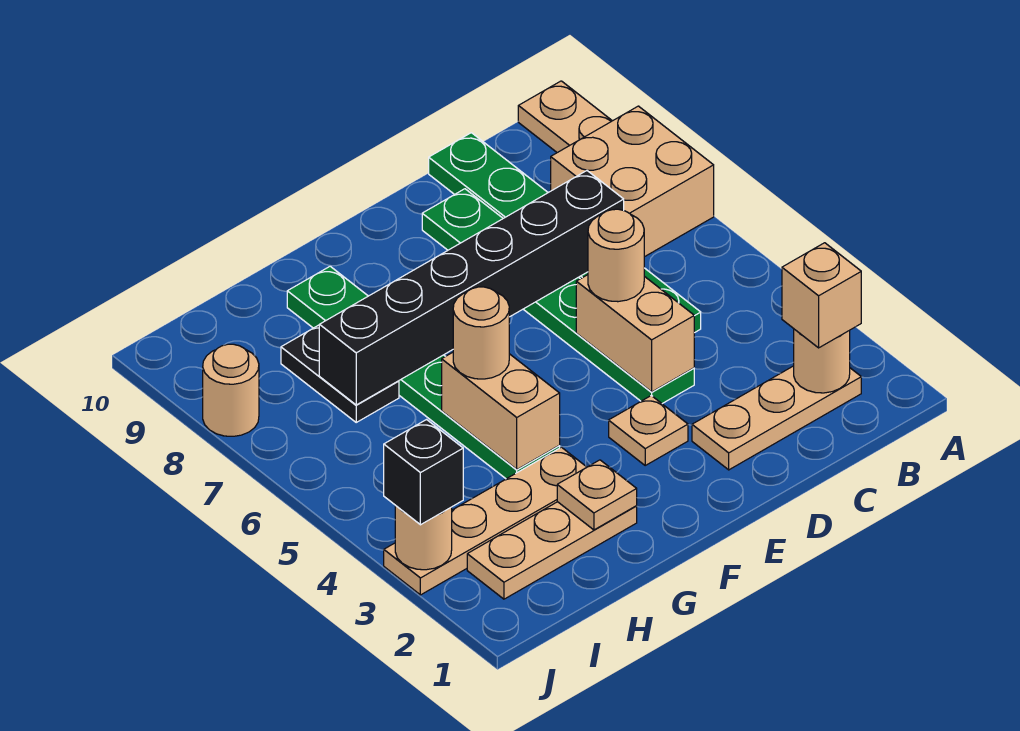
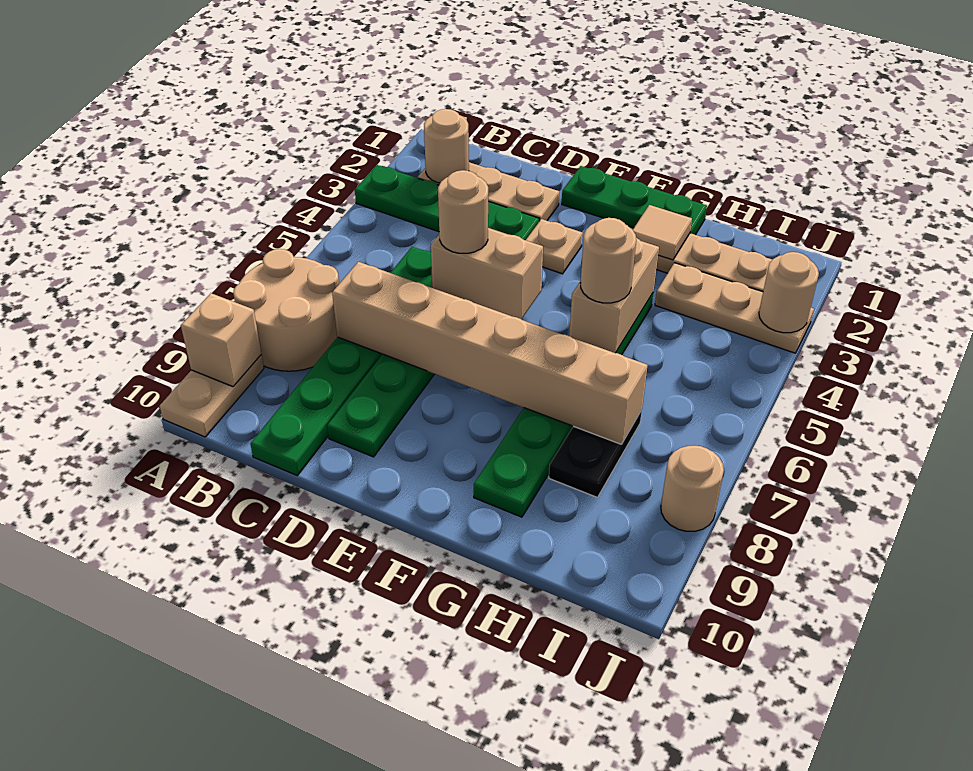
none -> green plate A3:D3 level 1
tan brick A7:B8 level 1 -> tan round brick A7:B8 level 1
tan brick B2 level 3 -> tan brick A9 level 2
black brick C7:H7 level 2 -> tan brick C7:H7 level 2
tan brick D4:D5 level 2 -> tan brick D5:E5 level 2
none -> green plate E1:G1 level 1
tan plate G2 level 2 -> tan tile G2 level 2
tan plate G3:J3 level 1 -> tan plate H3:J3 level 1
black brick J3 level 3 -> none

